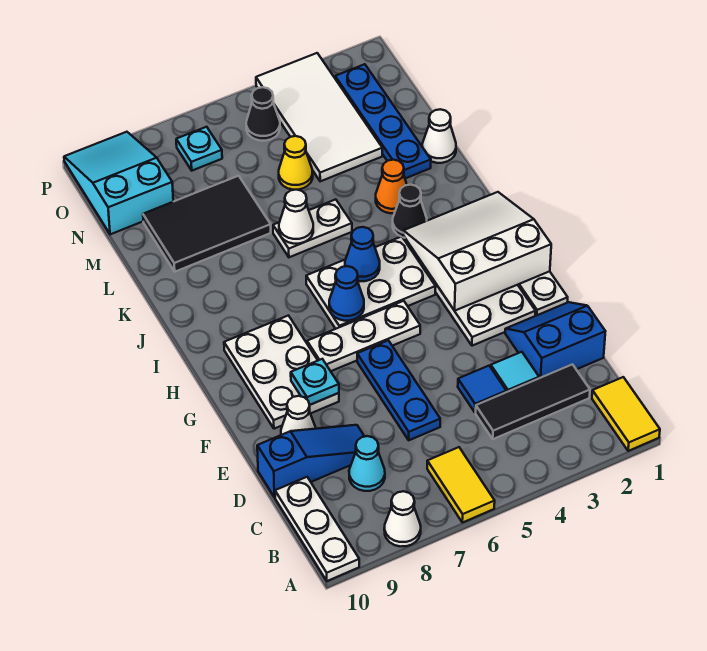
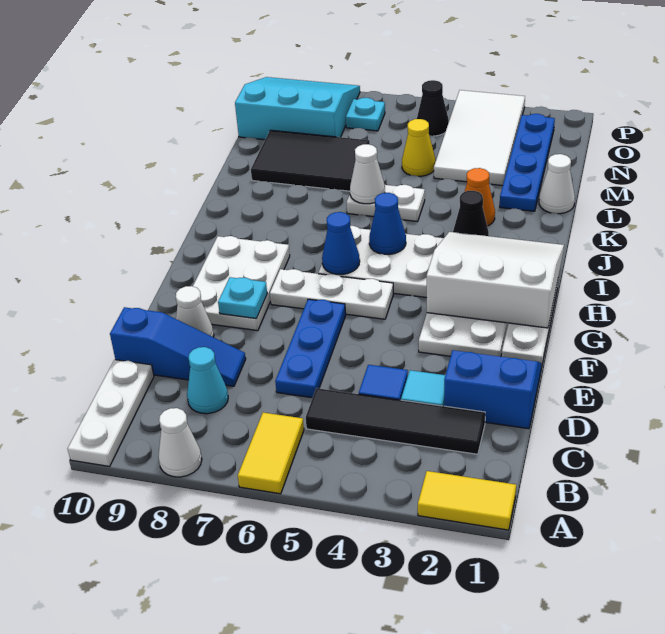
yellow tile A1:B1 level 1 -> yellow tile A1:A2 level 1
black tile C2:C4 level 1 -> black tile C2:C5 level 1
cyan slope N9:P10 level 1 top N -> cyan slope N8:P10 level 1 top N

